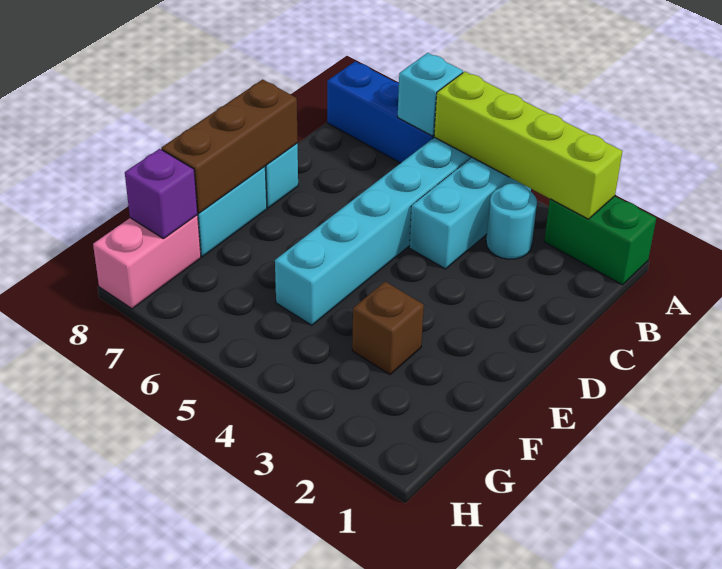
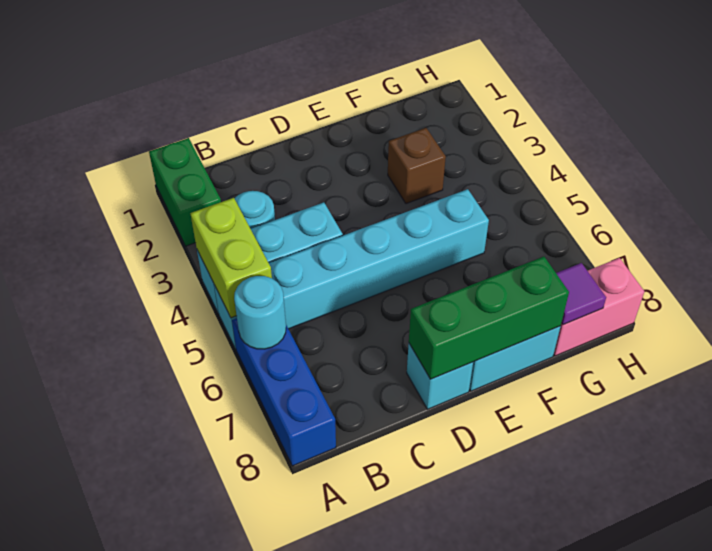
lime brick A2:A5 level 2 -> lime brick A4:A5 level 2
cyan brick A6 level 2 -> cyan round brick A6 level 2
brown brick D8:F8 level 2 -> green brick D8:F8 level 2
purple brick G8 level 2 -> purple tile G8 level 2

